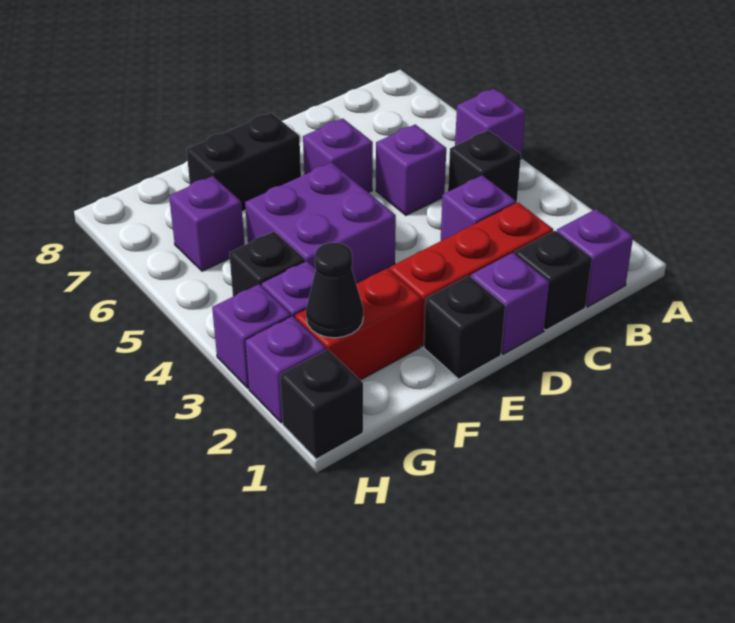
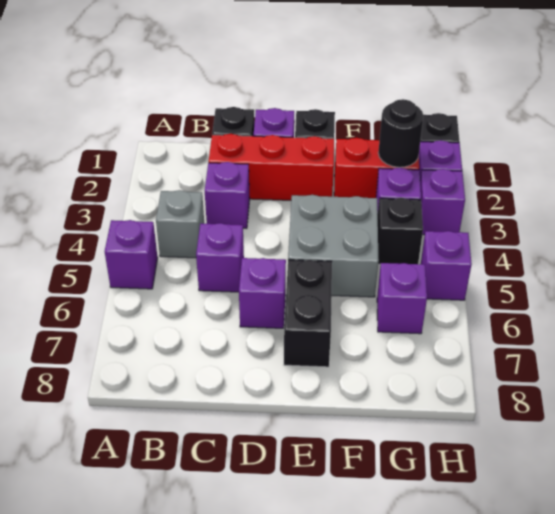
purple brick B1 level 1 -> purple brick H5 level 1
black brick B4 level 1 -> grey brick B4 level 1
purple brick E4:F5 level 1 -> grey brick E4:F5 level 1
black brick E7:F7 level 1 -> black brick E6:E7 level 1
black cone G2 level 2 -> black round brick G2 level 2

